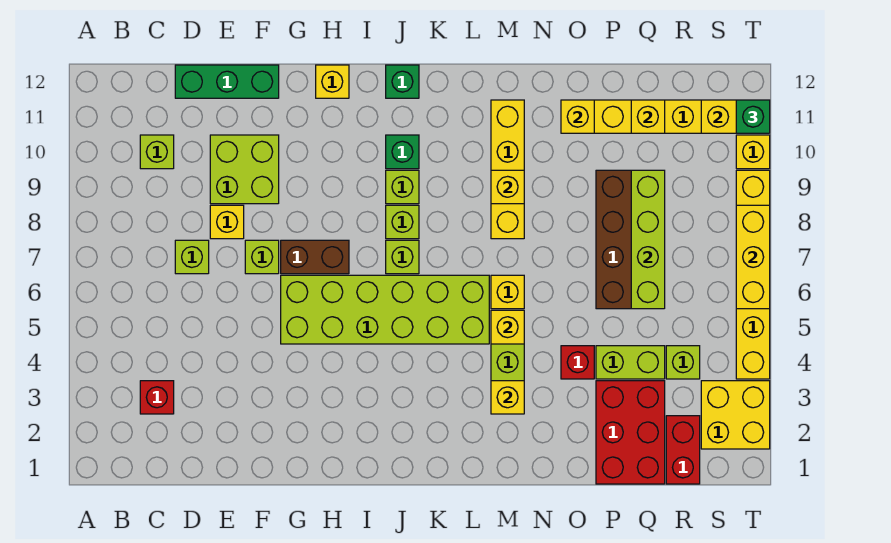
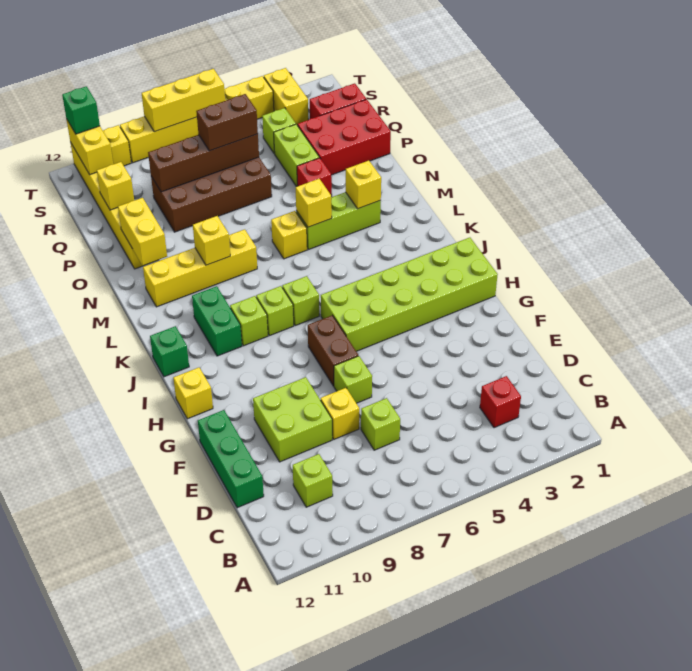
lime brick G5:L6 level 1 -> lime brick H1:I6 level 1
green brick J10 level 1 -> green brick J10:K10 level 1
yellow brick O11 level 2 -> yellow brick N11:O11 level 2
lime brick Q6:Q9 level 2 -> brown brick Q6:Q9 level 2
none -> brown brick Q6:Q7 level 3
yellow brick S2:T3 level 1 -> yellow brick S3:T3 level 1

